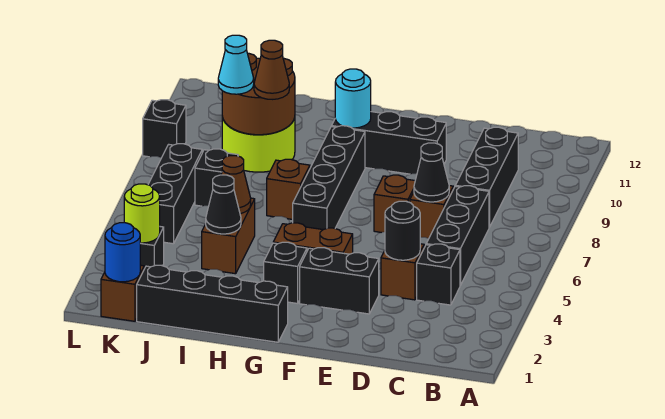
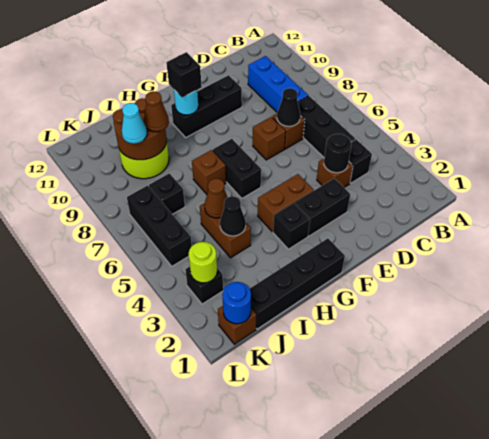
black brick C8:C10 level 1 -> blue brick C8:C10 level 1
black brick G6:G9 level 1 -> black brick G6:G7 level 1
black brick L9 level 1 -> black brick G10 level 3

